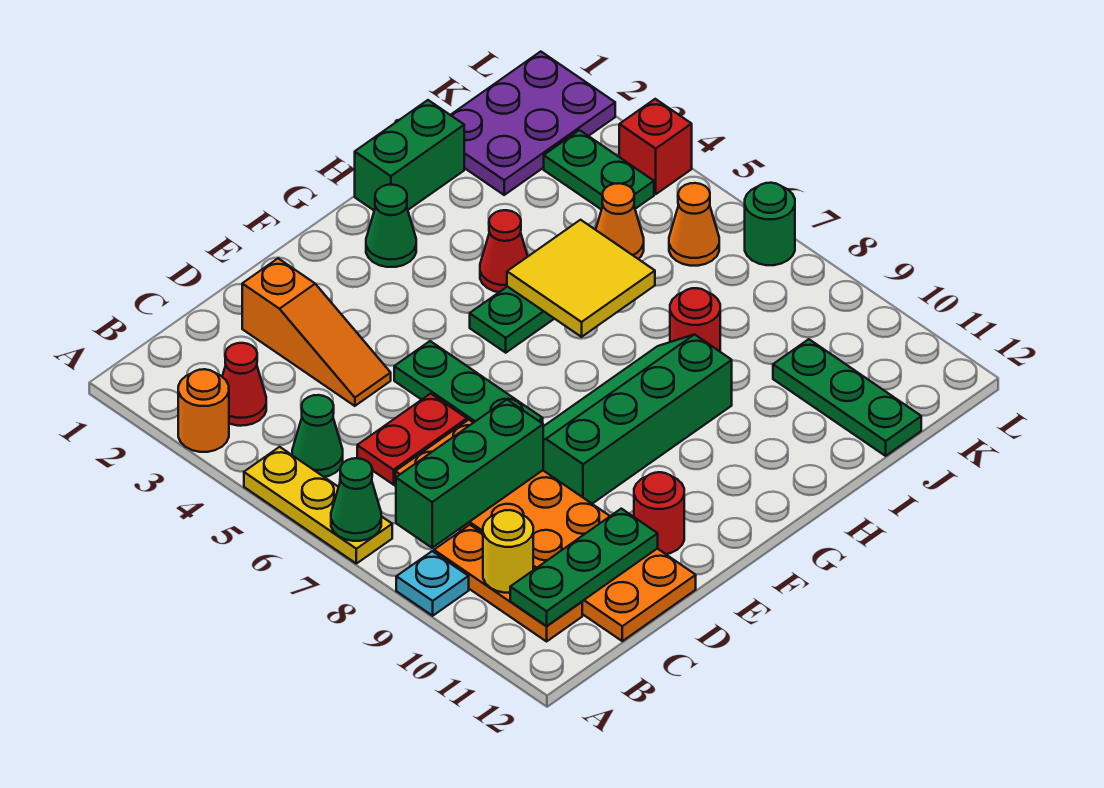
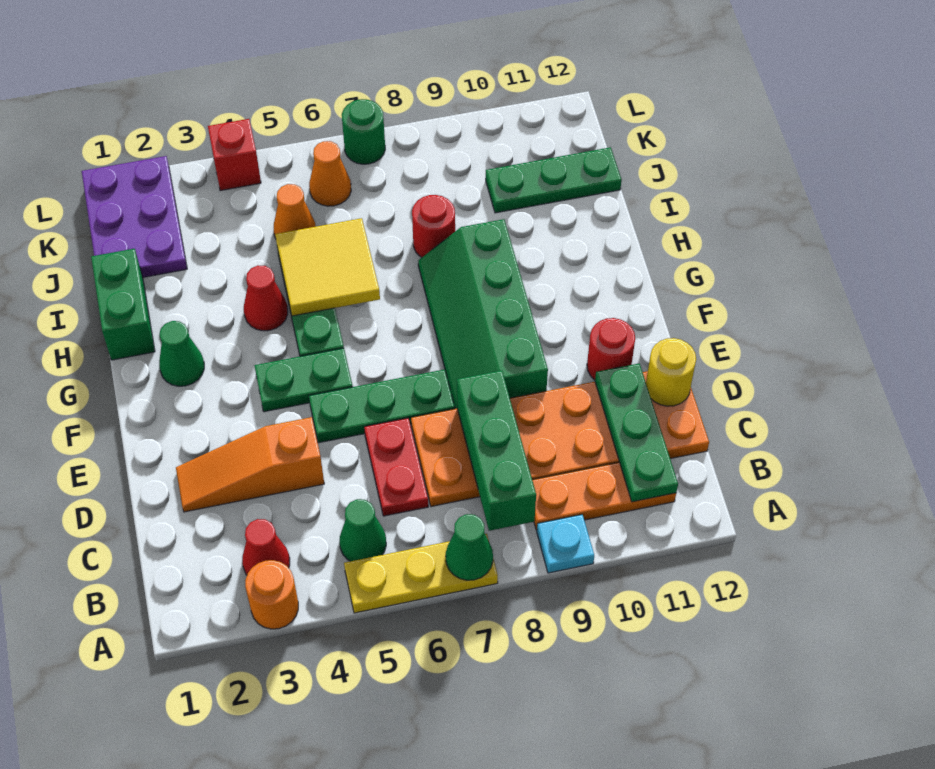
yellow round brick B10 level 2 -> yellow round brick D12 level 2
orange slope D2:D4 level 1 top 2 -> orange slope D2:D4 level 1 top 4
green plate K3:K4 level 1 -> green plate F4:F5 level 1

